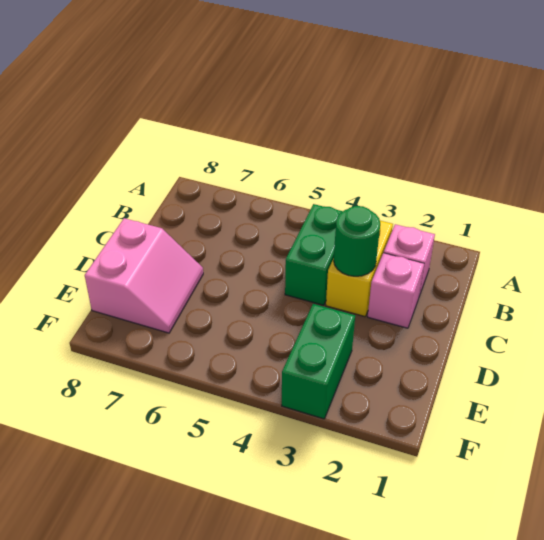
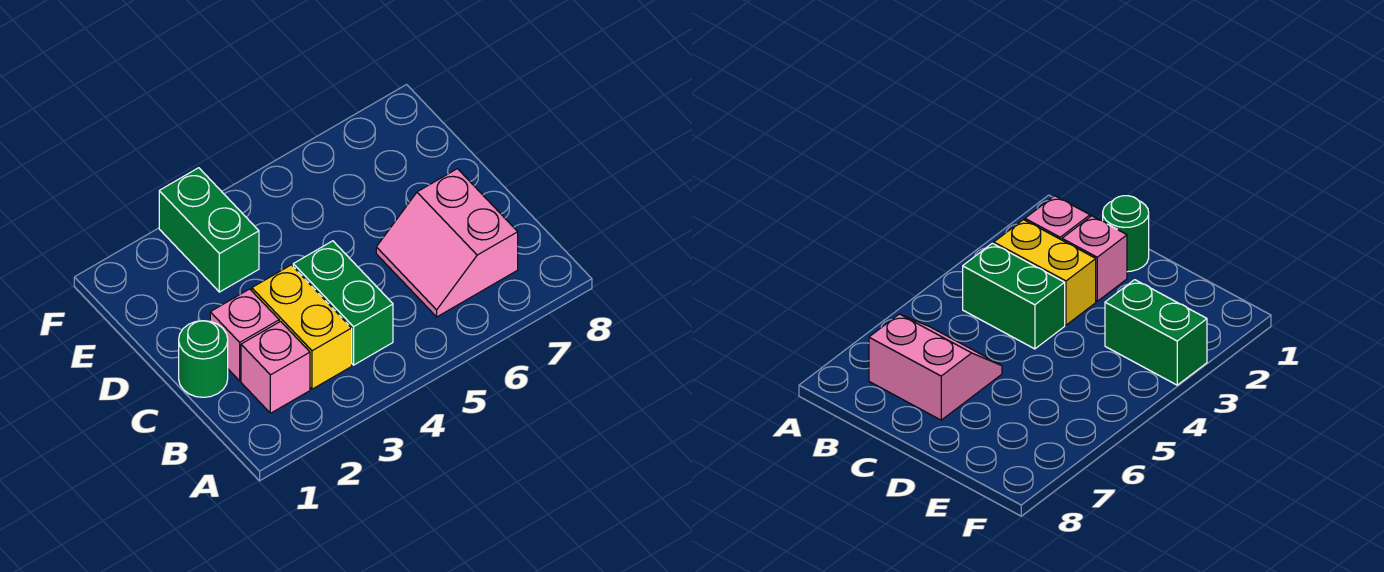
green round brick C3 level 2 -> green round brick C1 level 1
pink slope D7:E8 level 1 top 8 -> pink slope B6:C7 level 1 top 7

